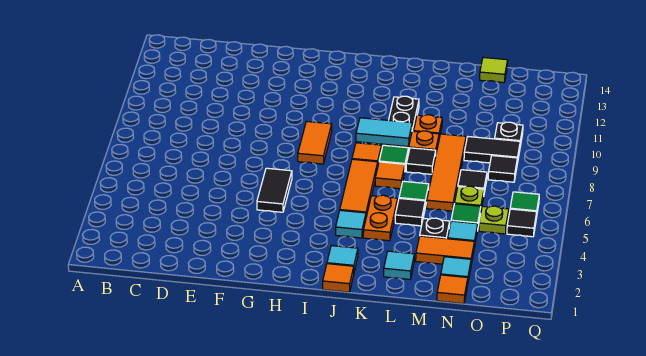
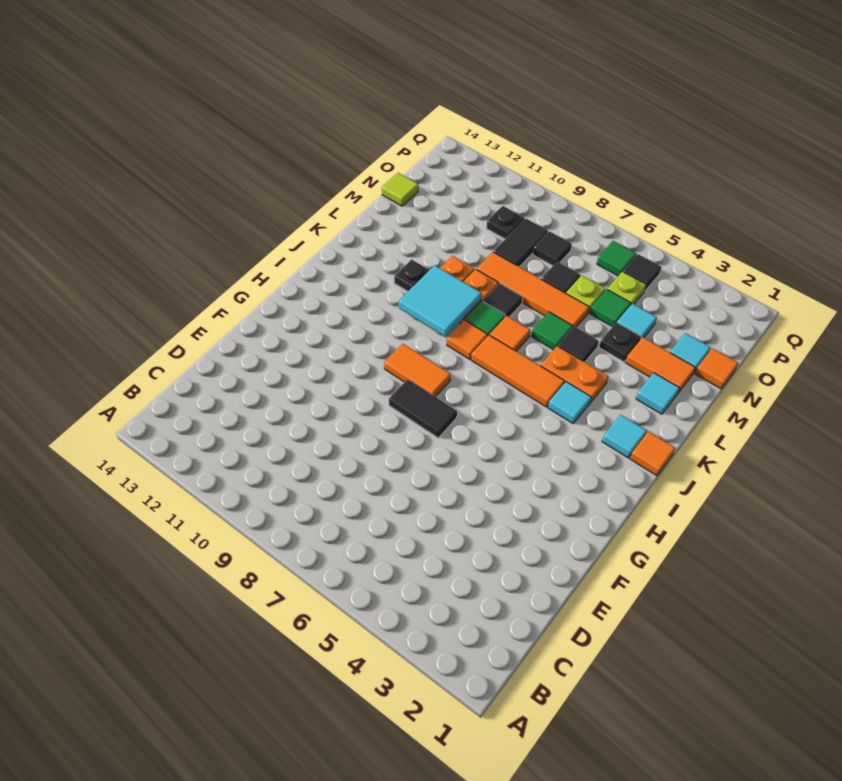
black tile G5:G6 level 1 -> black tile G7:G8 level 1
cyan tile J9:K9 level 2 -> cyan tile J9:K10 level 2
orange tile M3:N3 level 1 -> orange tile M2:M3 level 1

